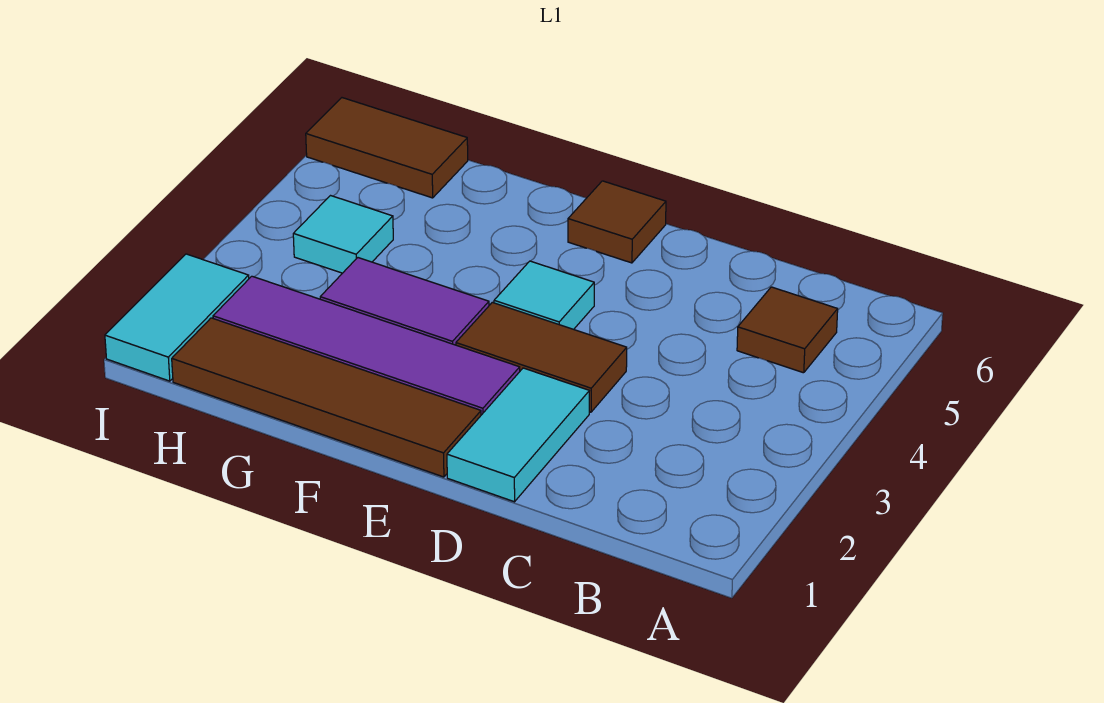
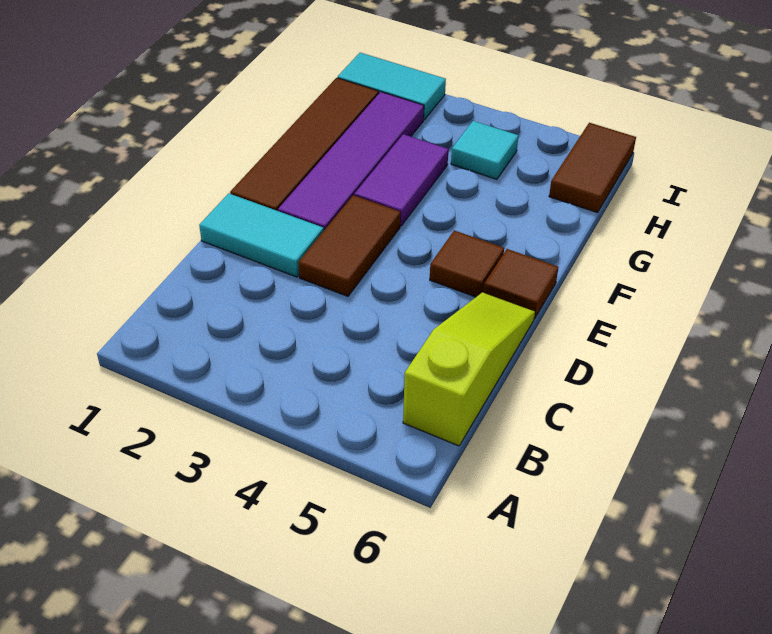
brown tile B5 level 1 -> brown tile E5 level 1
none -> lime slope B6:D6 level 1 top B
cyan tile E4 level 1 -> none

